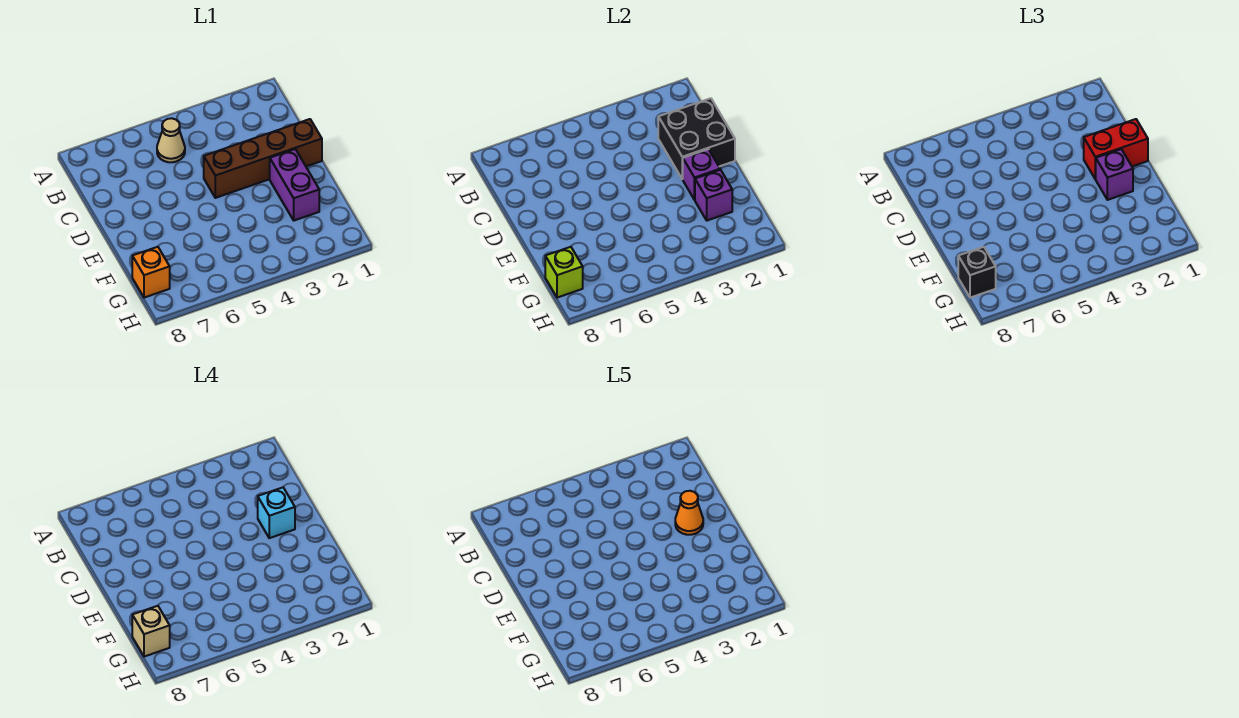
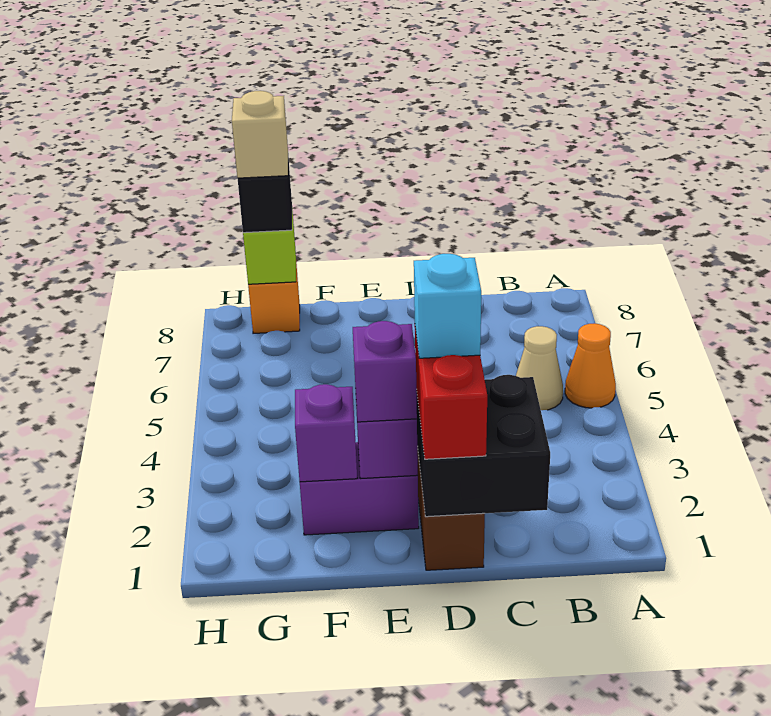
orange cone D2 level 5 -> orange cone A5 level 1

